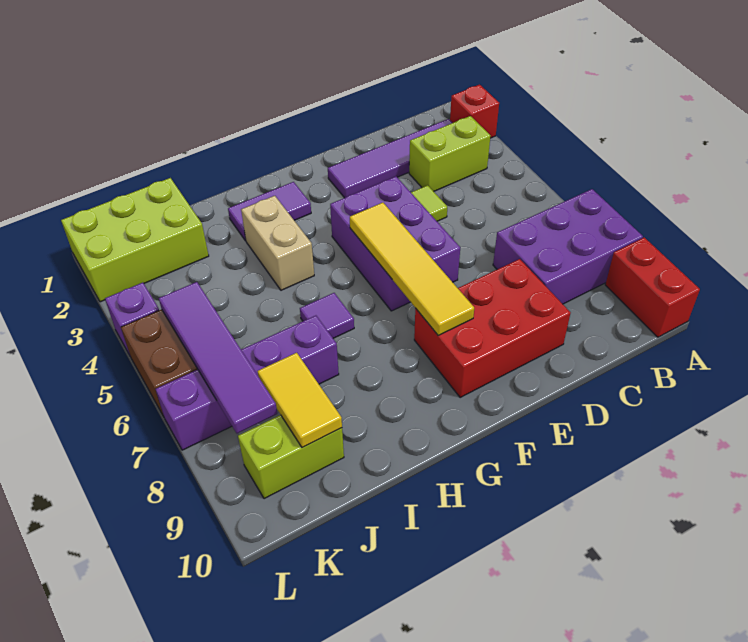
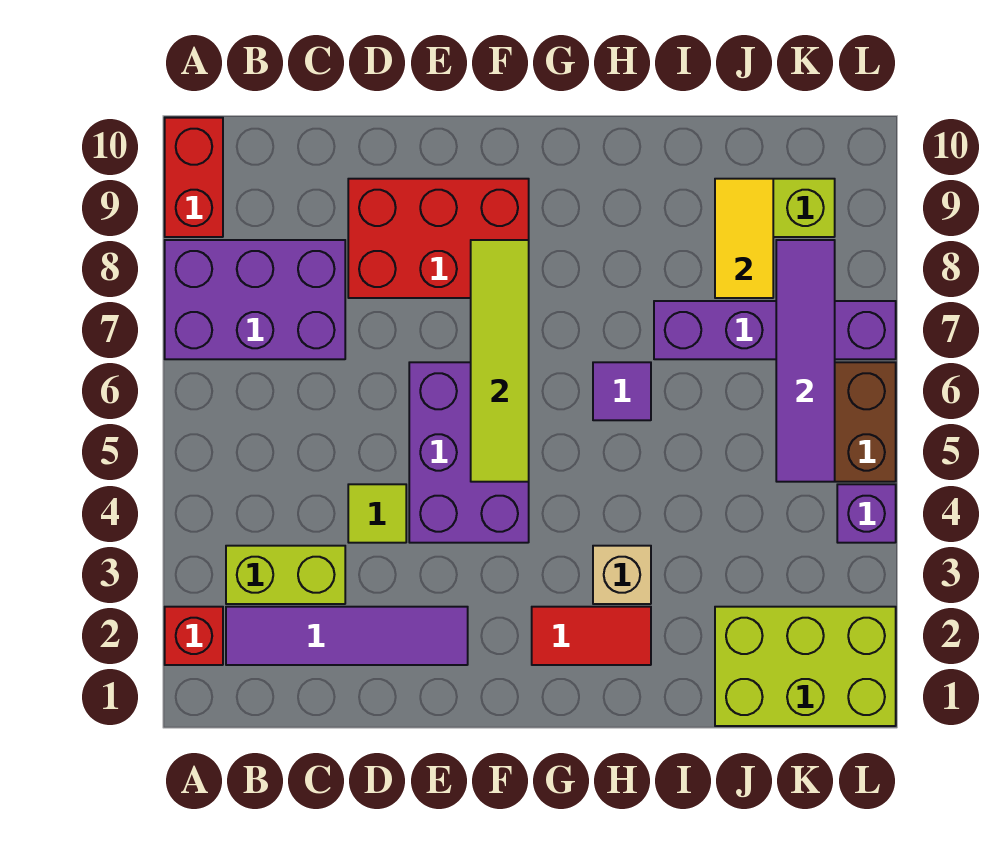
yellow tile F5:F8 level 2 -> lime tile F5:F8 level 2
purple tile G2:H2 level 1 -> red tile G2:H2 level 1
tan brick H3:H4 level 1 -> tan brick H3 level 1

